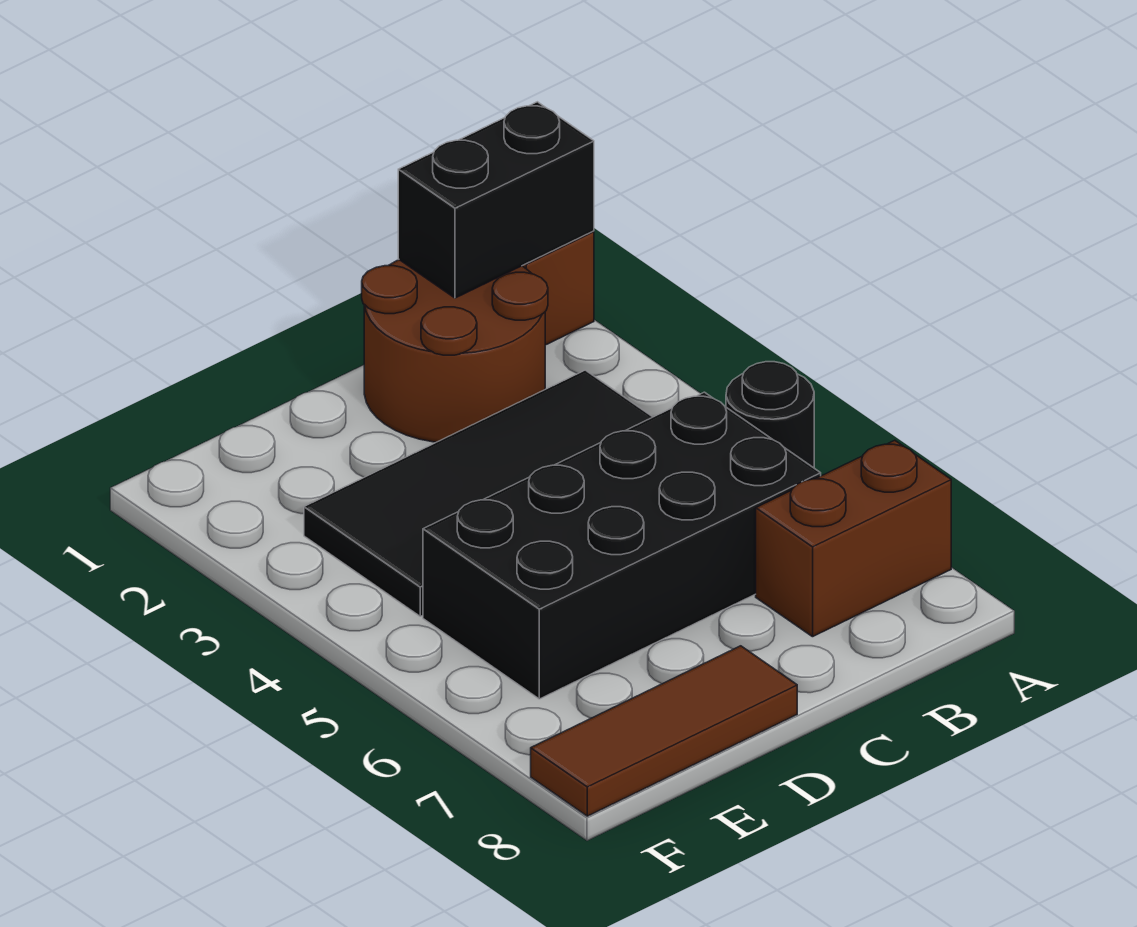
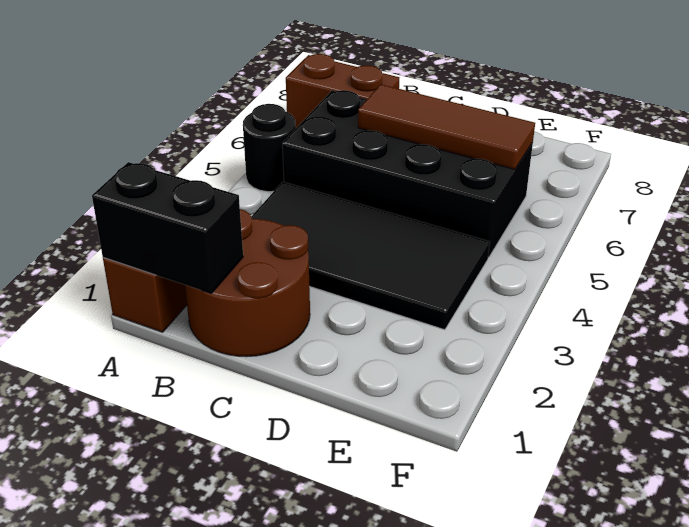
brown tile D8:F8 level 1 -> brown tile C6:E6 level 2

